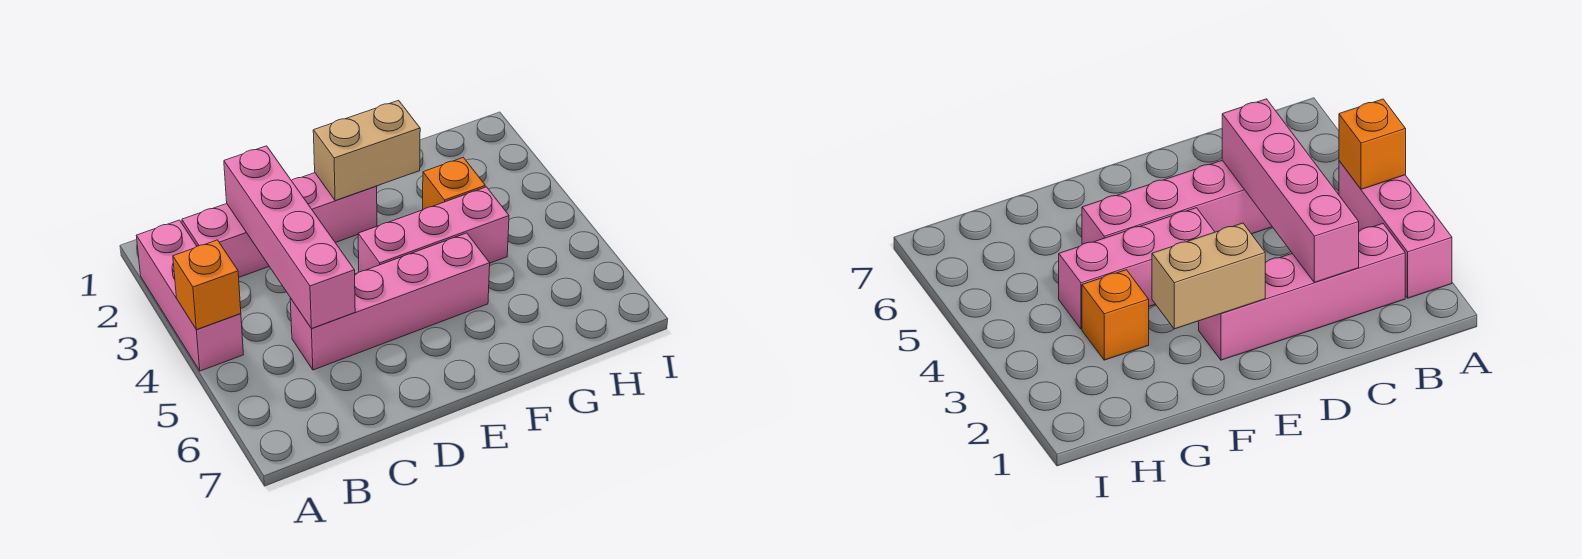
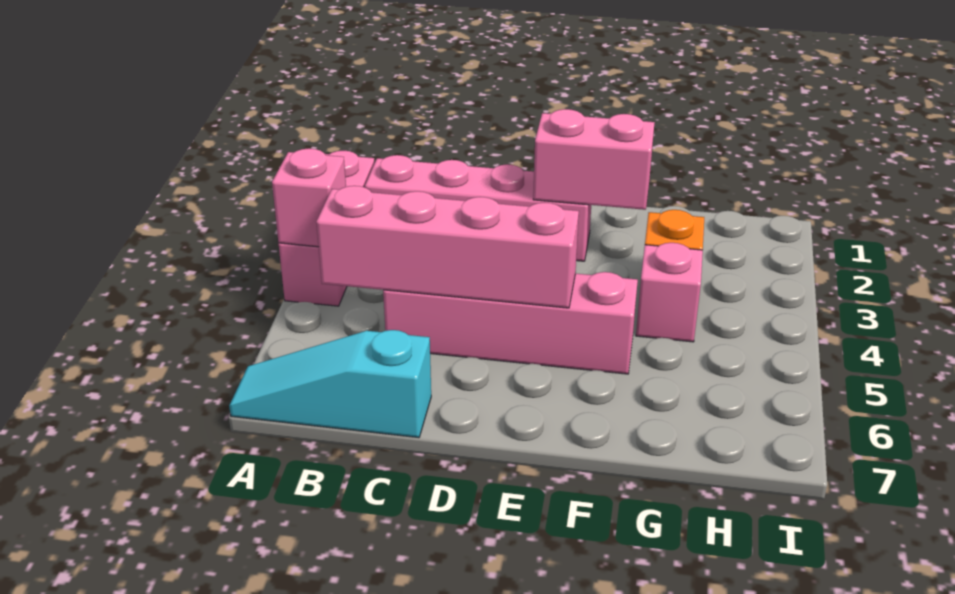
orange brick A4 level 2 -> pink brick A4 level 2
none -> cyan slope A7:C7 level 1 top C
pink brick C2:C5 level 2 -> pink brick B5:E5 level 2
tan brick E2:F2 level 2 -> pink brick E2:F2 level 2
pink brick E4:G4 level 1 -> pink brick G4 level 1

